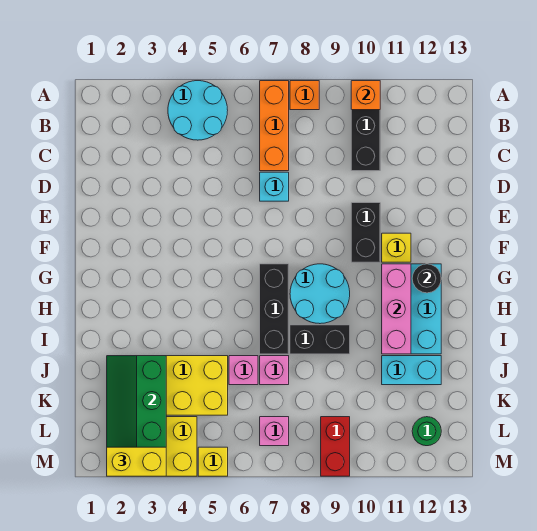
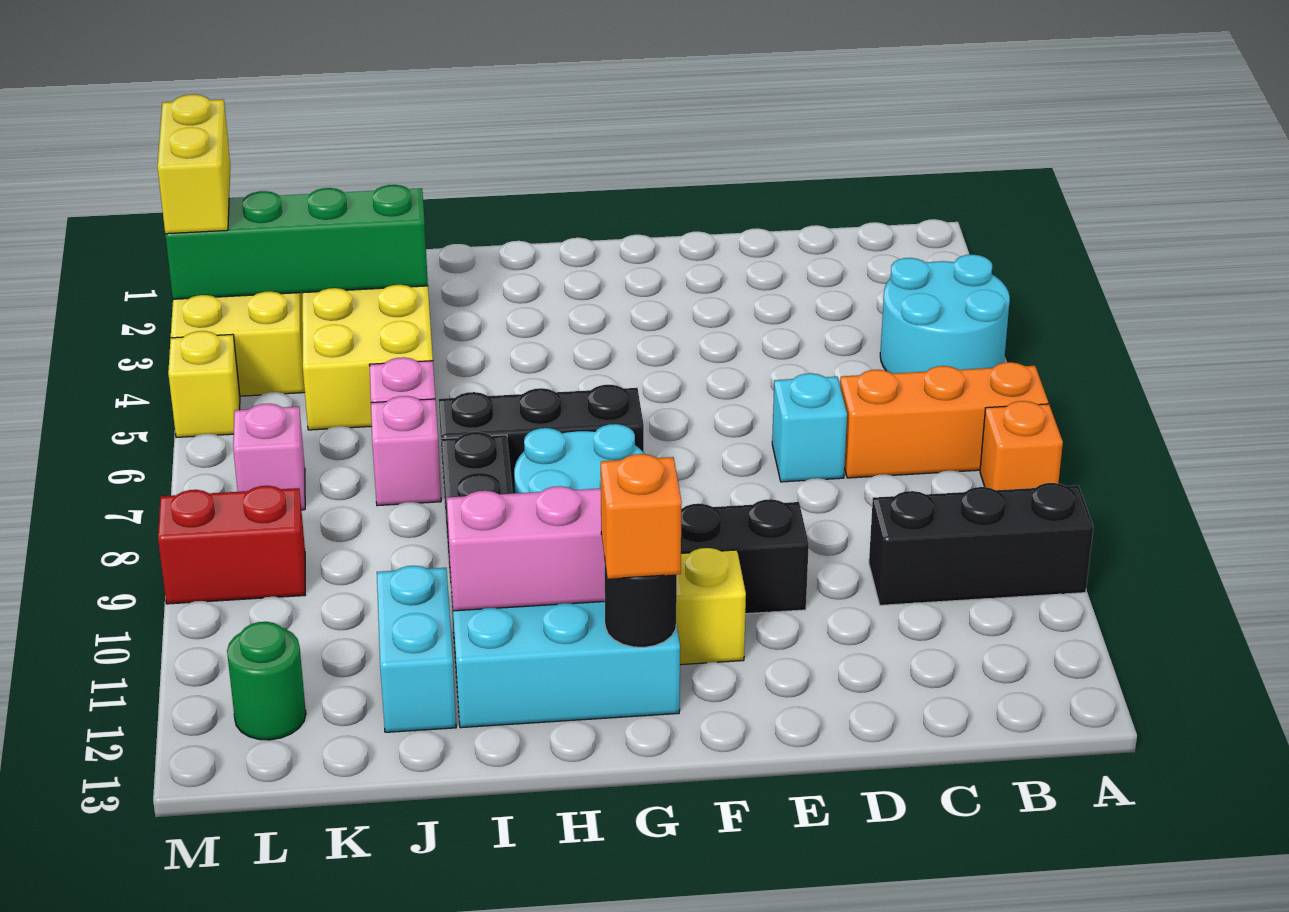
orange brick A10 level 2 -> orange brick G12 level 3

